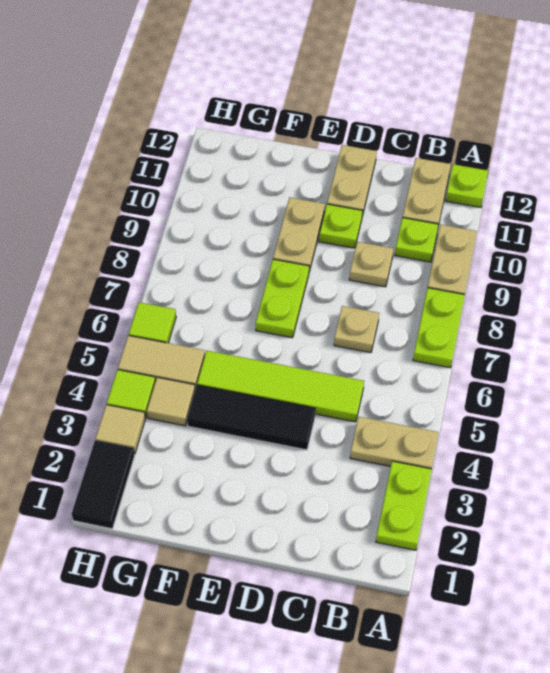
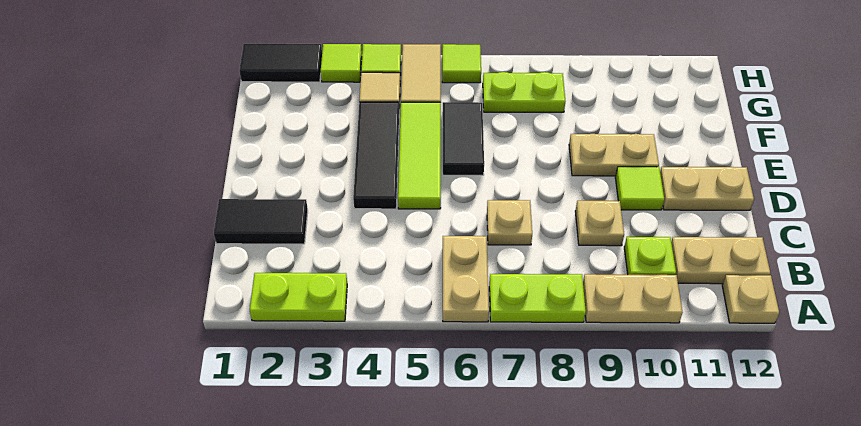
tan plate A4:B4 level 1 -> tan plate A6:B6 level 1
lime plate A12 level 1 -> tan plate A12 level 1
none -> black tile C1:C2 level 1
lime tile C5:F5 level 1 -> lime tile D5:F5 level 1
lime plate D10 level 1 -> lime tile D10 level 1
none -> black tile E6:F6 level 1
lime plate E7:E8 level 1 -> lime plate G7:G8 level 1
tan tile H3 level 1 -> lime tile H3 level 1

